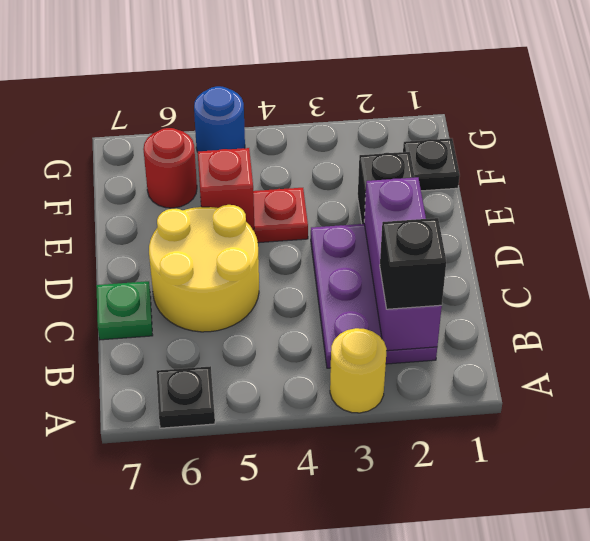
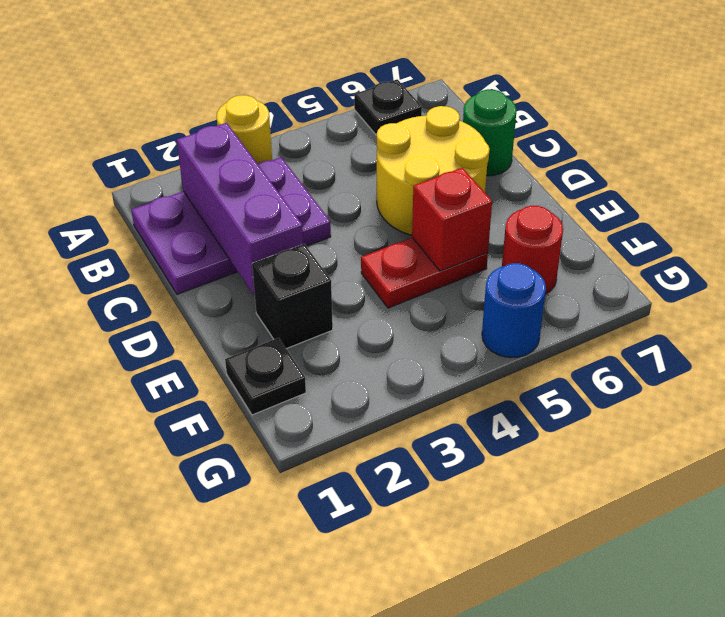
purple plate B2:D3 level 1 -> purple plate B1:C3 level 1
black brick B2 level 3 -> none
green plate C7 level 1 -> green round brick C7 level 1

